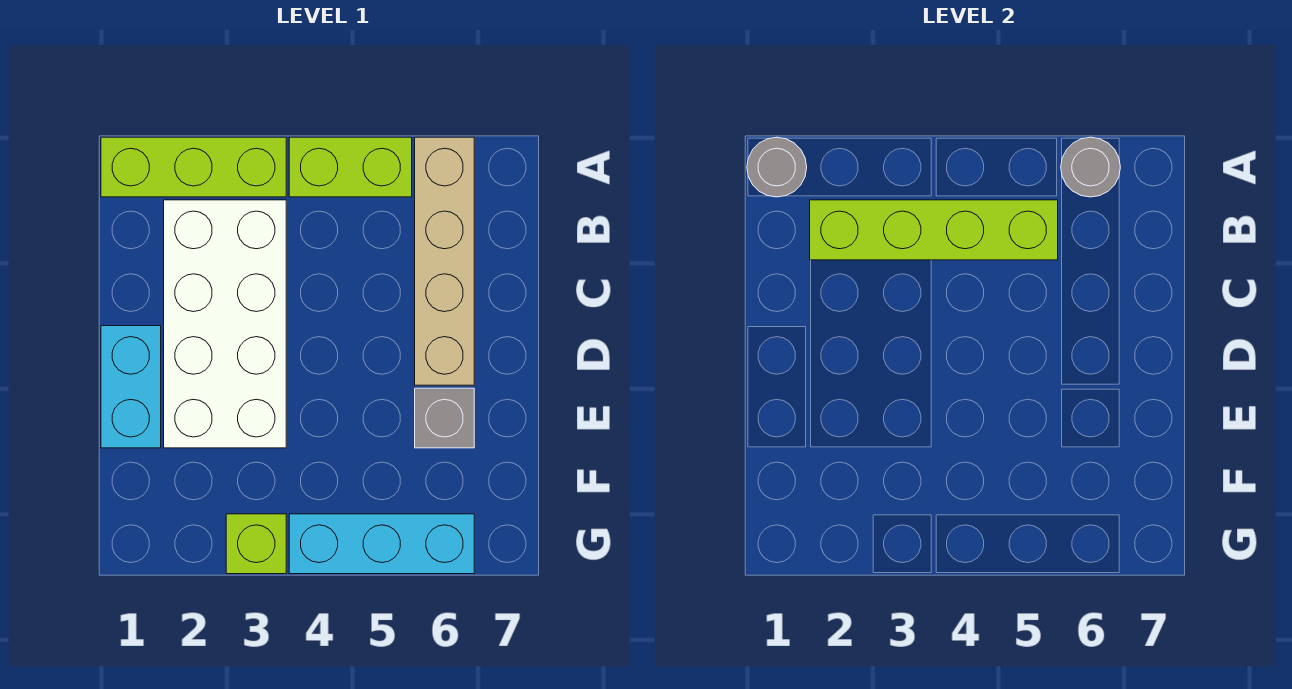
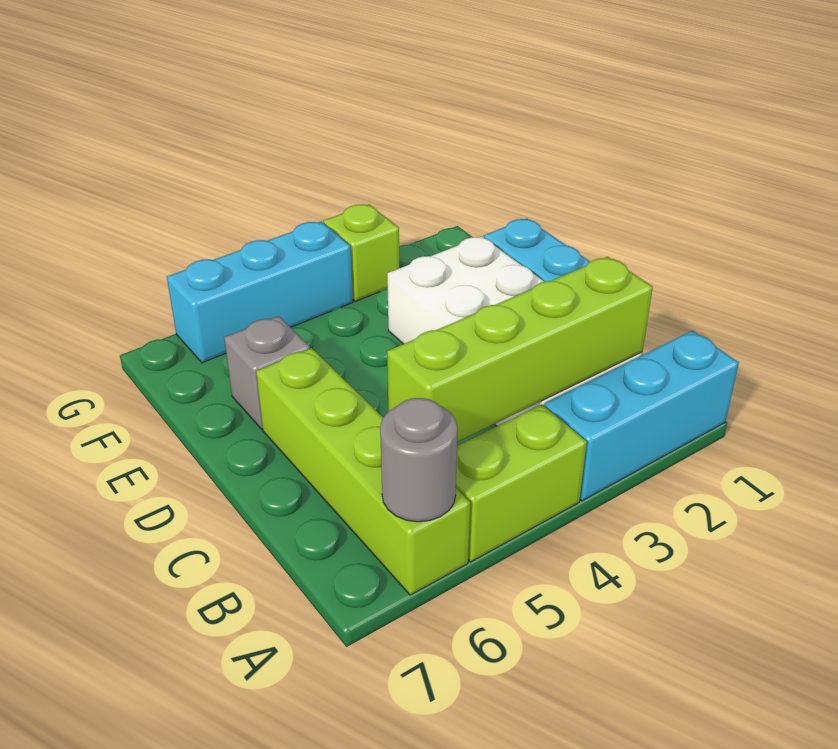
lime brick A1:A3 level 1 -> cyan brick A1:A3 level 1
grey round brick A1 level 2 -> none
tan brick A6:D6 level 1 -> lime brick A6:D6 level 1

